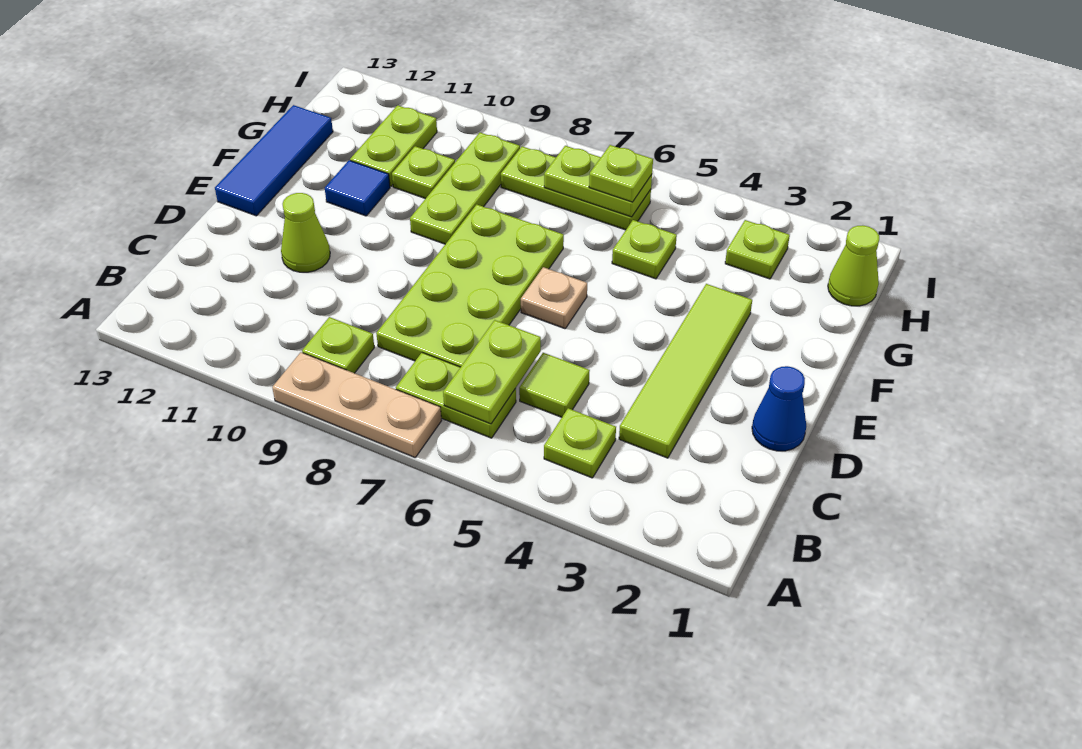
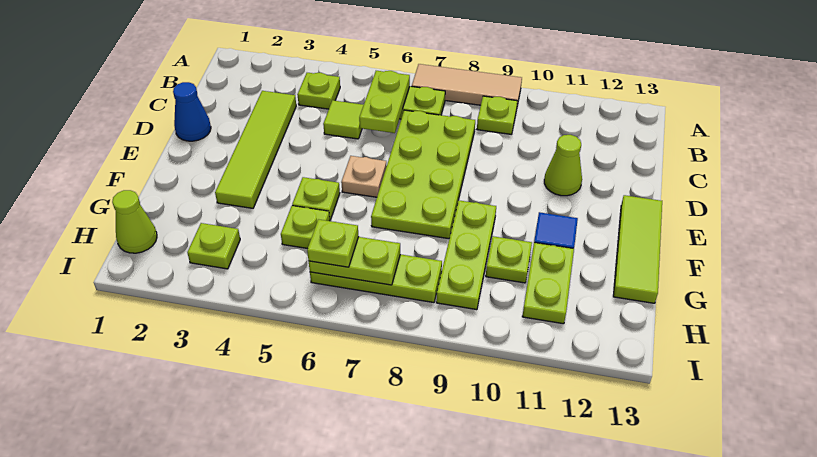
tan plate A7:A9 level 1 -> tan tile A7:A9 level 1
blue tile E13:G13 level 1 -> lime tile E13:G13 level 1
none -> lime plate F5 level 1

